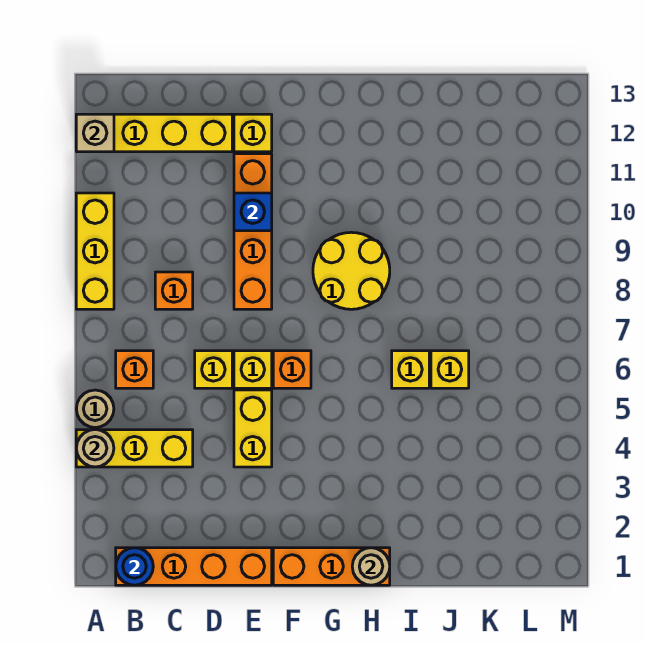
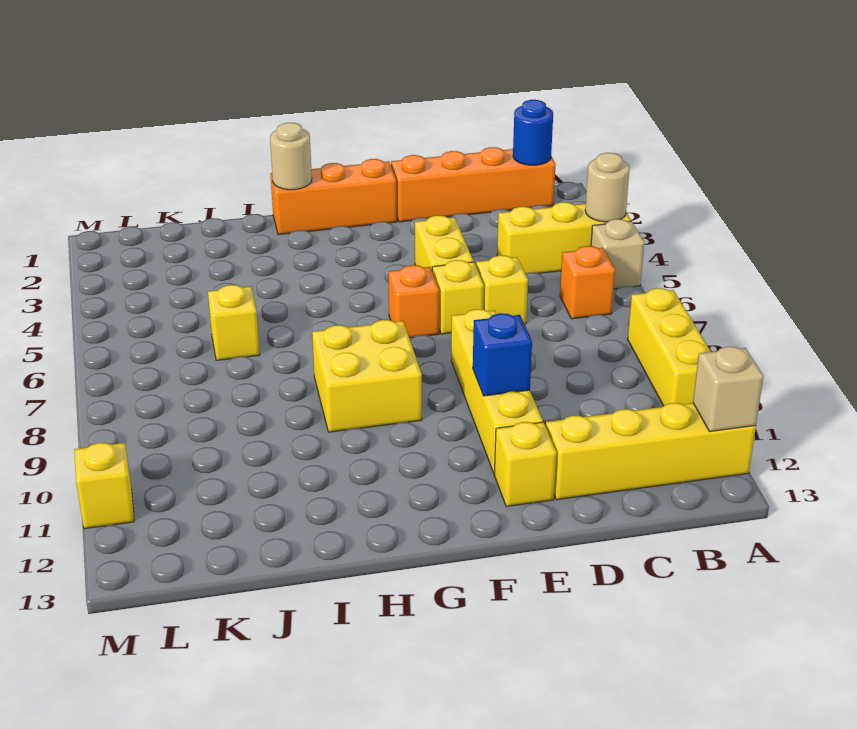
tan round brick A5 level 1 -> tan brick A5 level 1
orange brick C8 level 1 -> none
orange brick E8:E11 level 1 -> yellow brick E8:E11 level 1
yellow round brick G8:H9 level 1 -> yellow brick G8:H9 level 1
yellow brick I6 level 1 -> yellow brick M11 level 1

